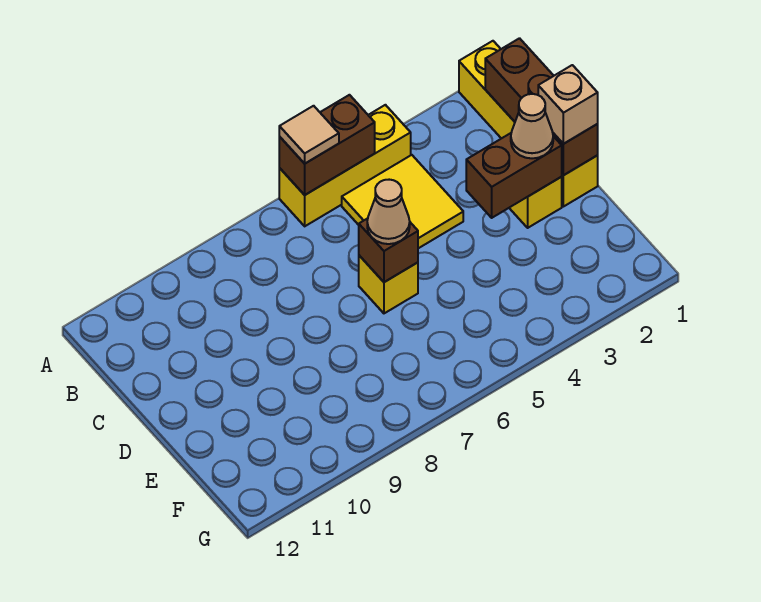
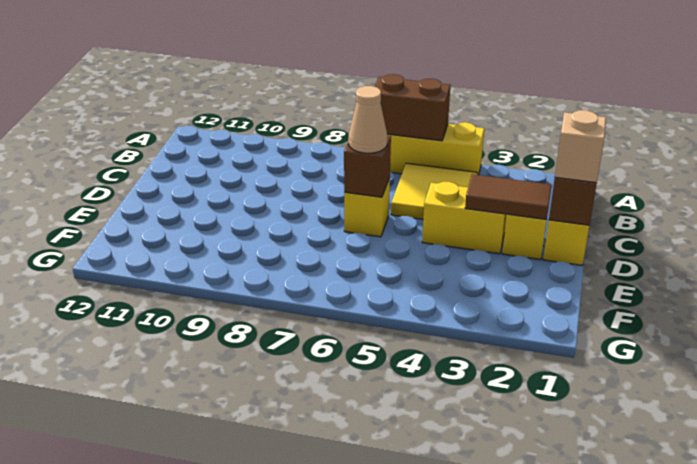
tan tile A6 level 3 -> none
brown brick D2:D3 level 2 -> brown tile D2:D3 level 2
tan cone D2 level 3 -> none
none -> yellow brick D3:D4 level 1

